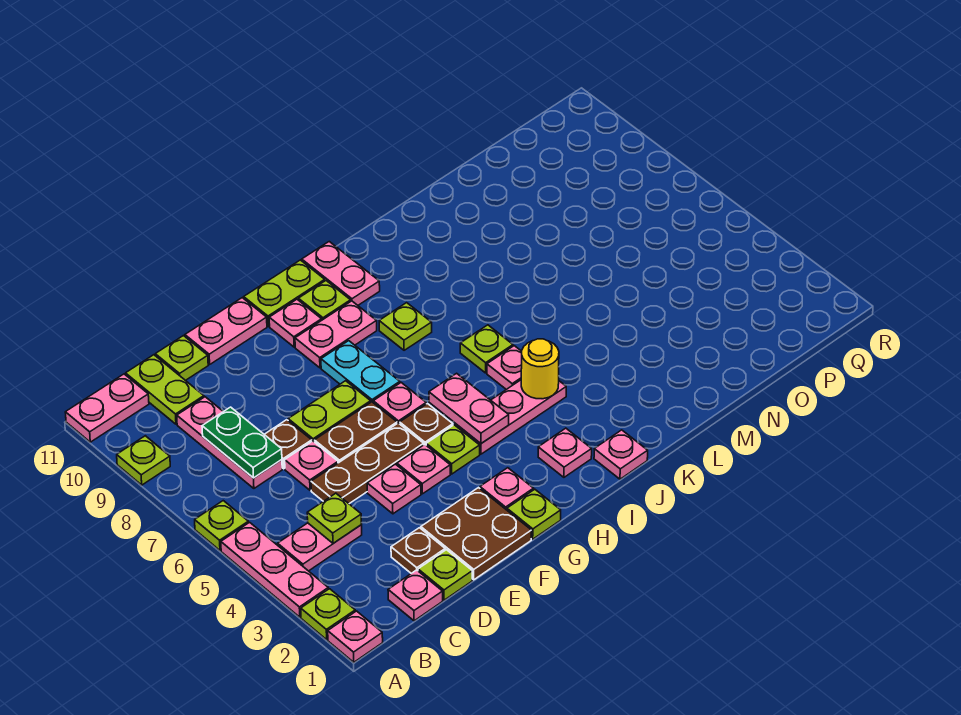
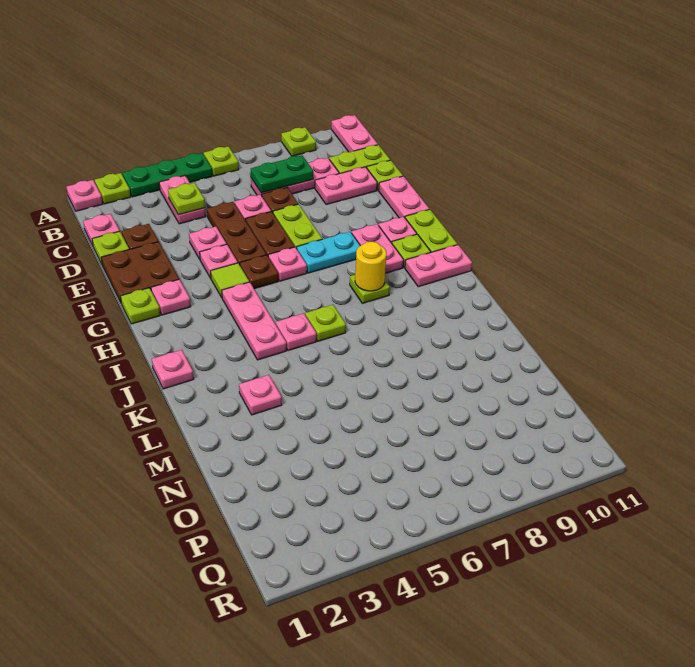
pink plate A3:A5 level 1 -> green plate A3:A5 level 1
lime plate G4 level 1 -> lime tile G4 level 1
pink plate H4:H5 level 2 -> pink plate D9:D10 level 1
pink plate I2 level 1 -> pink plate L3 level 1
yellow round brick J4 level 2 -> yellow round brick I8 level 2

